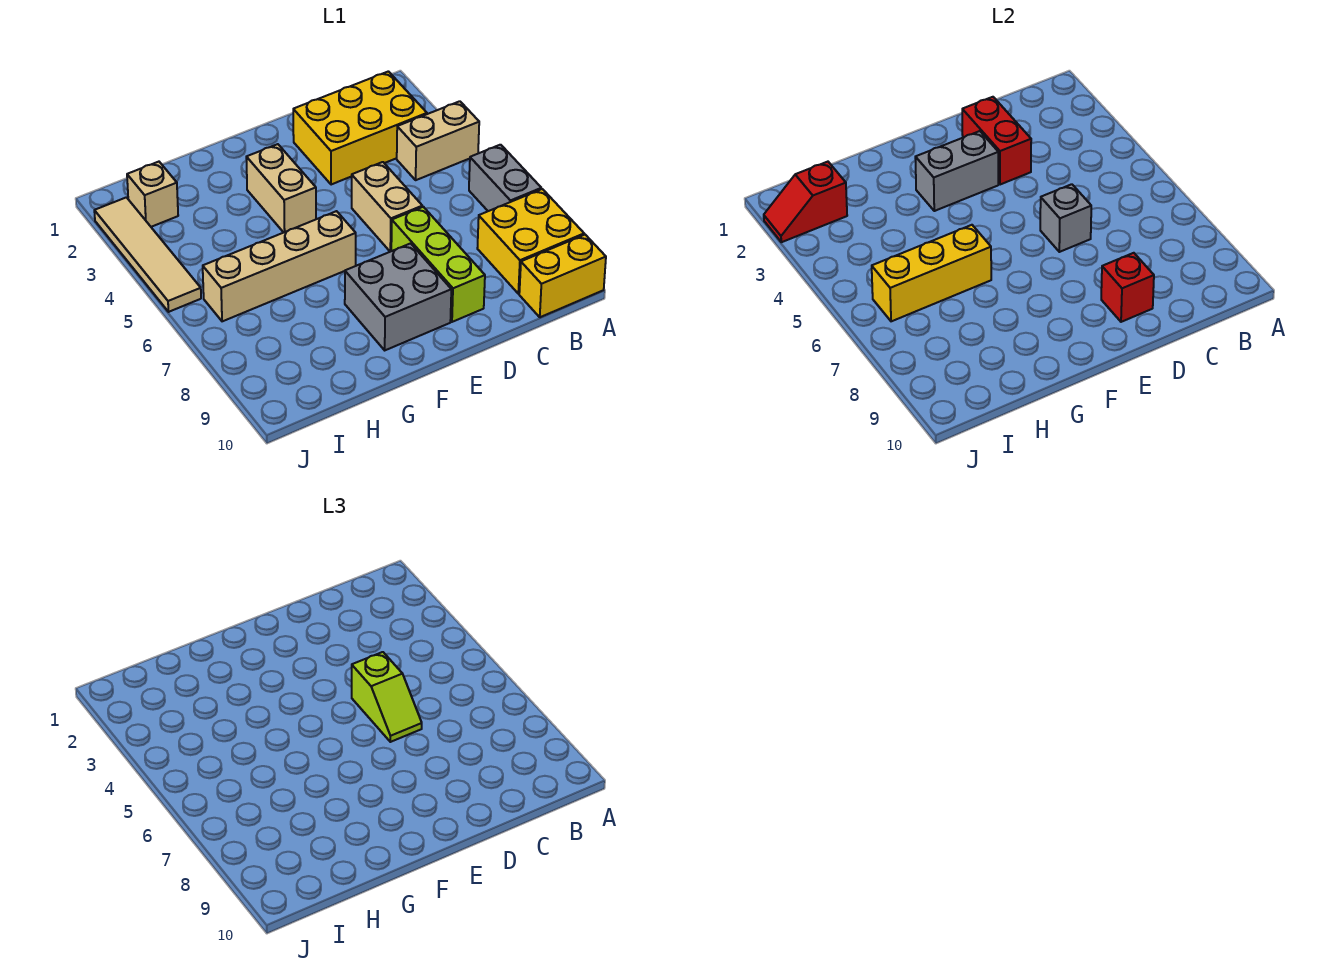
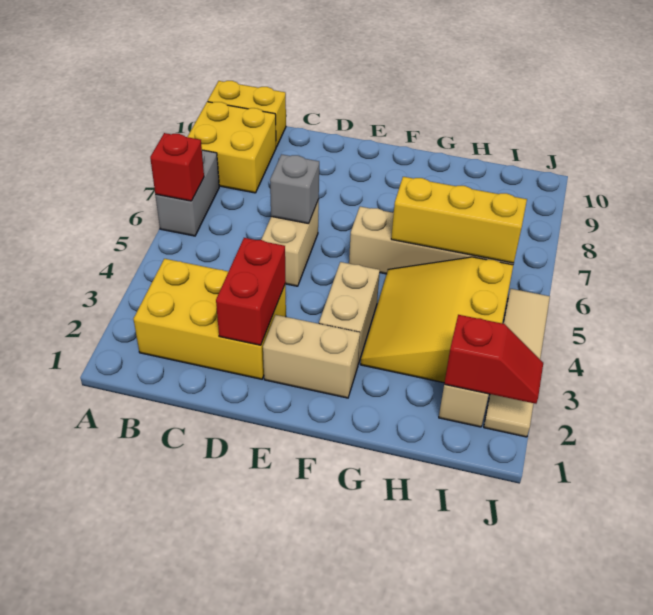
tan brick A4:B4 level 1 -> tan brick E2:F2 level 1
lime slope D5:D6 level 3 top 5 -> none
lime brick D7:D9 level 1 -> none
red brick D9 level 2 -> red brick A6 level 2
grey brick E3:F3 level 2 -> none
grey brick E8:F9 level 1 -> none
none -> yellow slope G3:I5 level 1 top I

